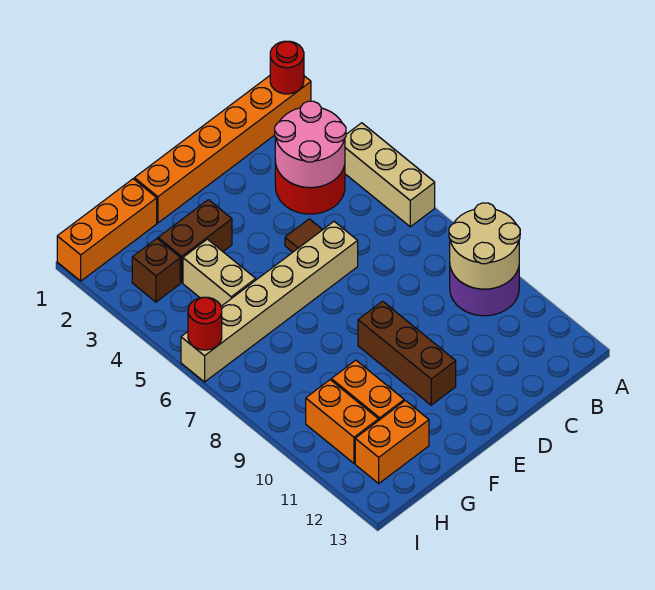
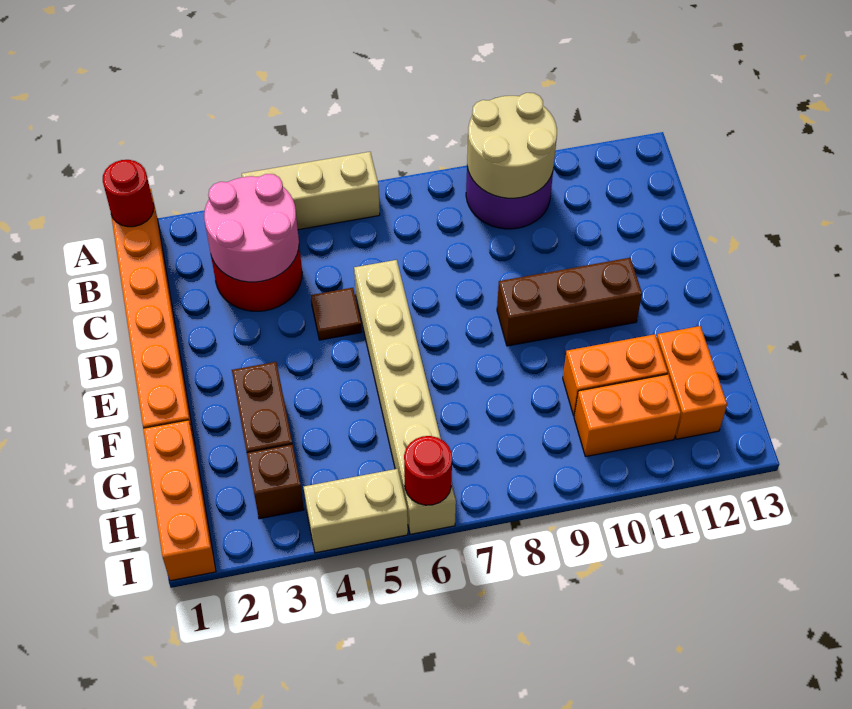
tan brick G4:G5 level 1 -> tan brick I4:I5 level 1

